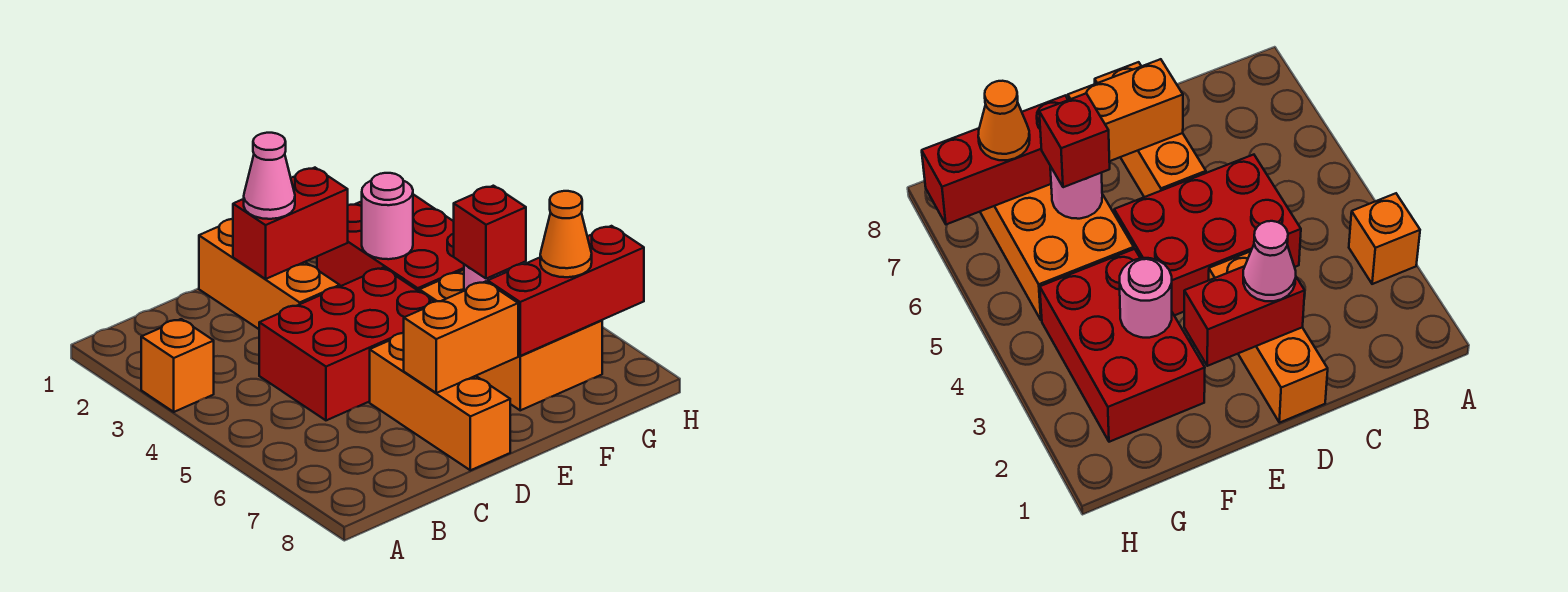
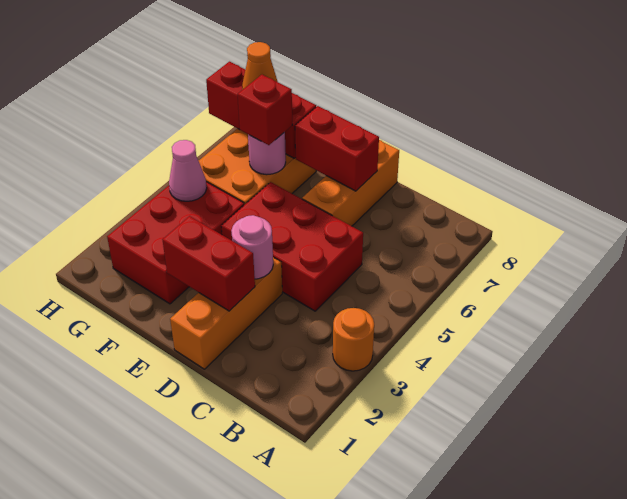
orange brick A3 level 1 -> orange round brick A3 level 1
pink cone D2 level 3 -> pink cone G4 level 2
orange brick D7:E7 level 2 -> red brick D7:E7 level 2
pink round brick F3 level 2 -> pink round brick D3 level 2

